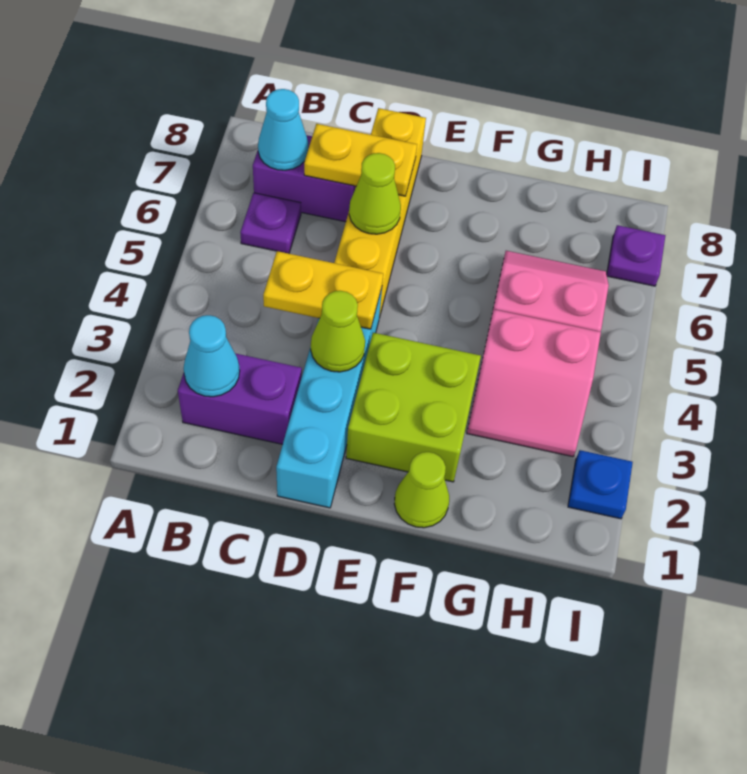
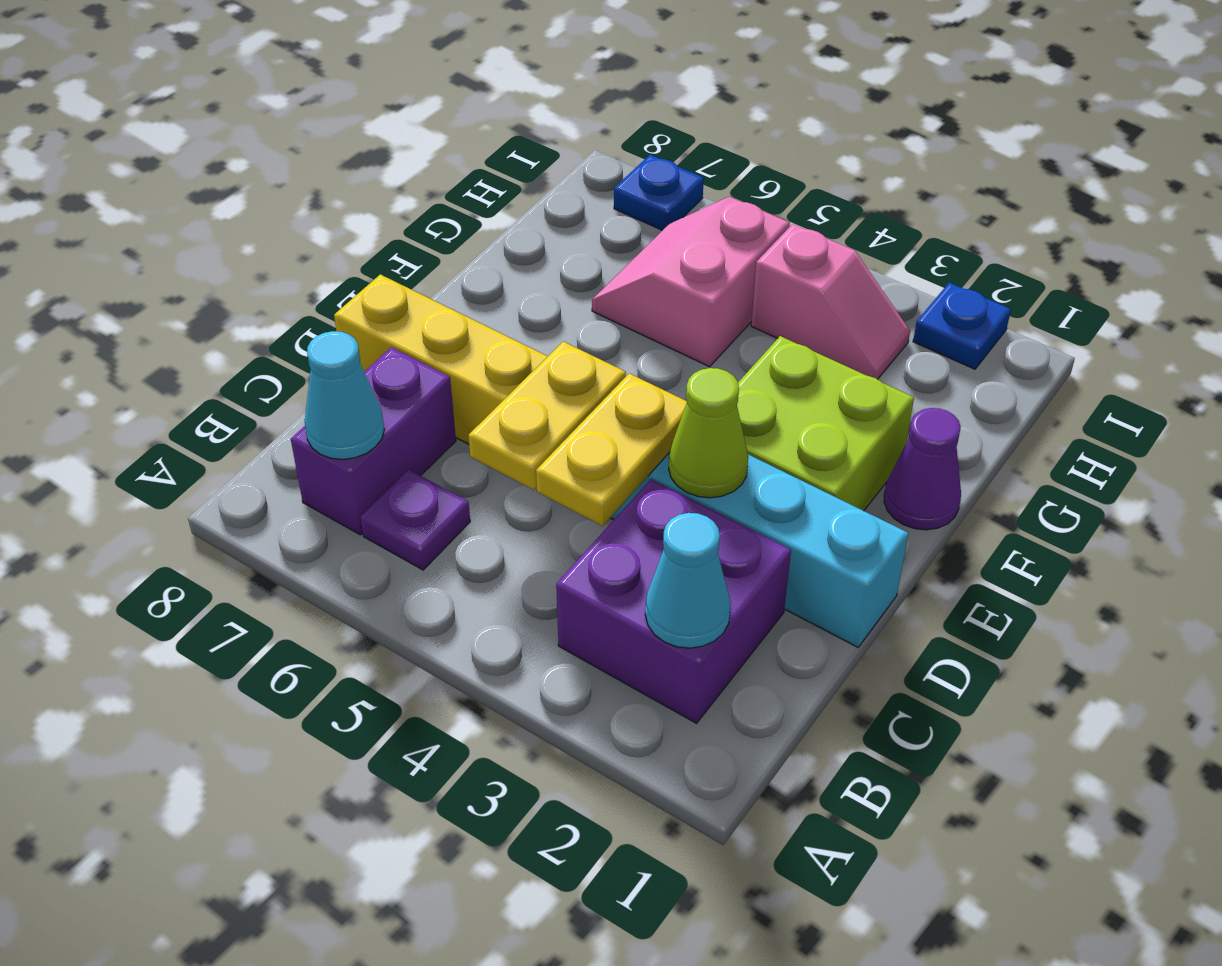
purple brick B2:C2 level 1 -> purple brick B2:C3 level 1
yellow plate C7:D7 level 2 -> yellow plate C5:D5 level 2
lime cone D6 level 2 -> none
lime cone F1 level 1 -> purple cone F1 level 1
pink slope G3:H4 level 1 top 4 -> pink slope H3:H4 level 1 top 4
purple plate I7 level 1 -> blue plate I7 level 1

